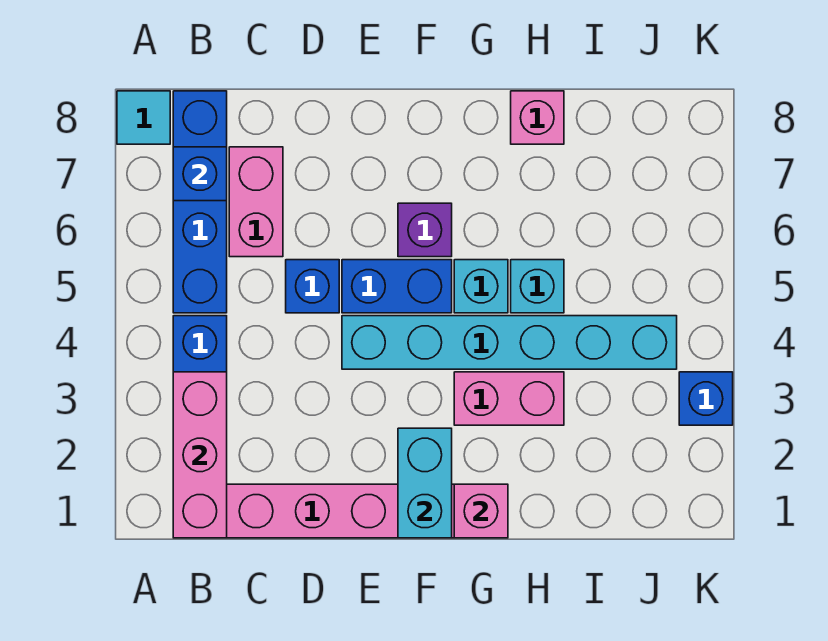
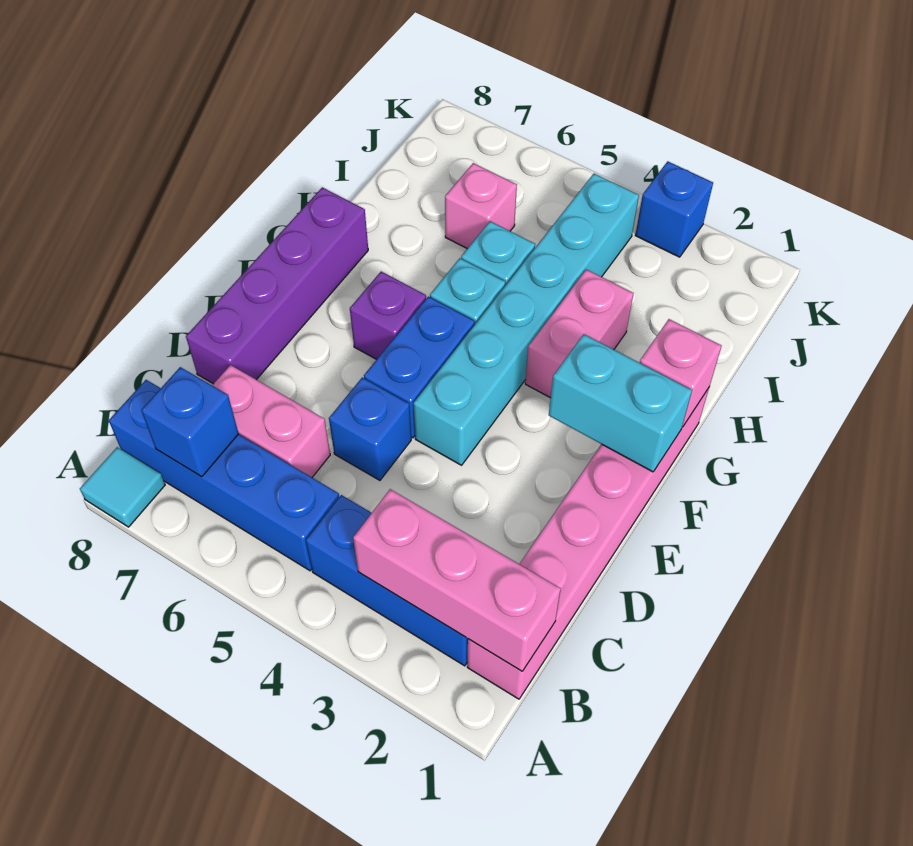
none -> purple brick D8:G8 level 1
pink brick H8 level 1 -> pink brick I6 level 1

